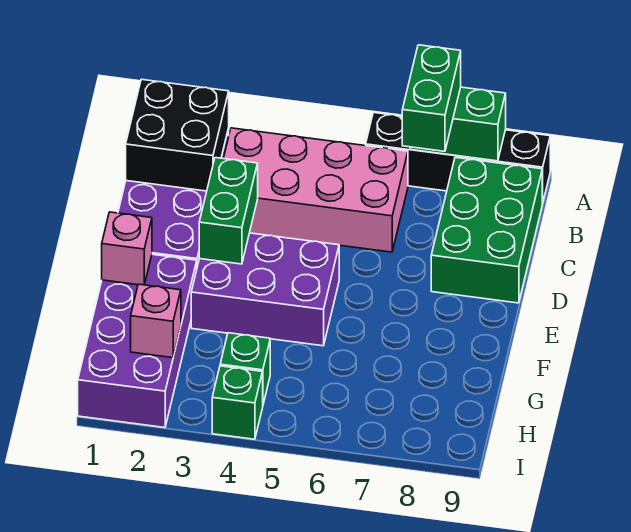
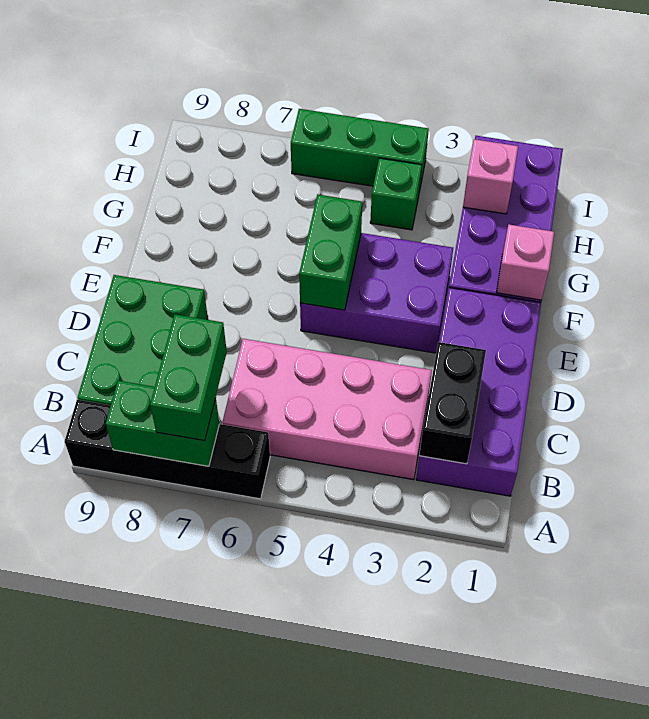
black brick B1:C2 level 2 -> black brick B2:C2 level 2
green brick D3:E3 level 2 -> green brick E5:F5 level 2
green brick I4 level 1 -> green brick I4:I6 level 1

